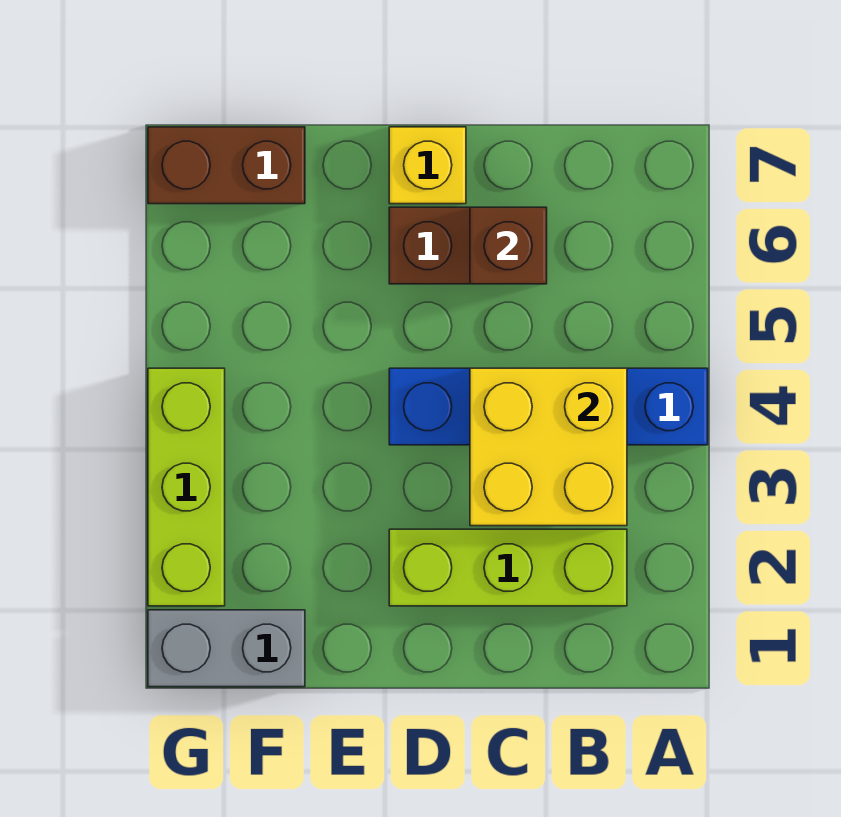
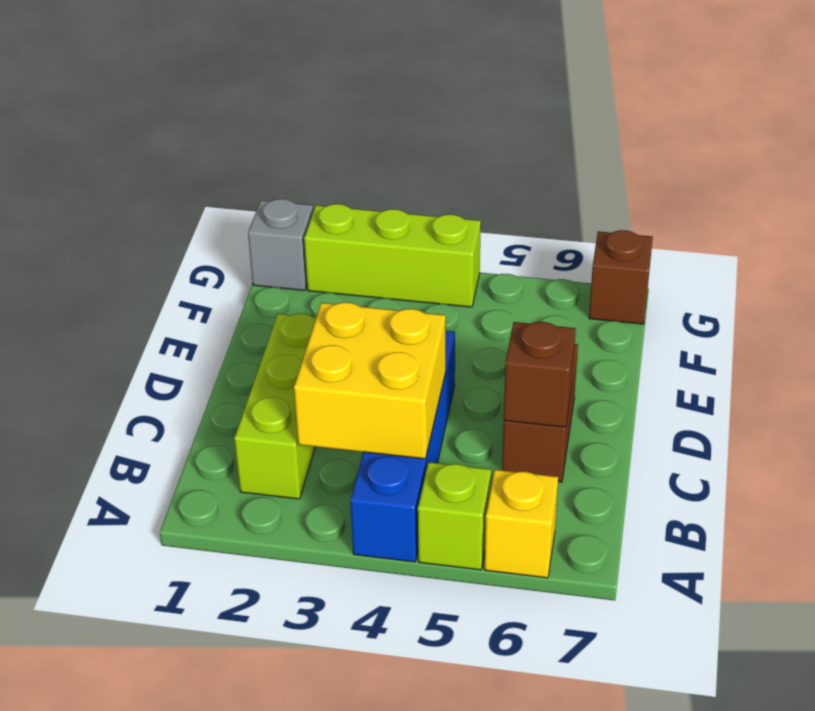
none -> lime brick A5 level 1
yellow brick D7 level 1 -> yellow brick A6 level 1
grey brick F1:G1 level 1 -> grey brick G1 level 1
brown brick F7:G7 level 1 -> brown brick G7 level 1

